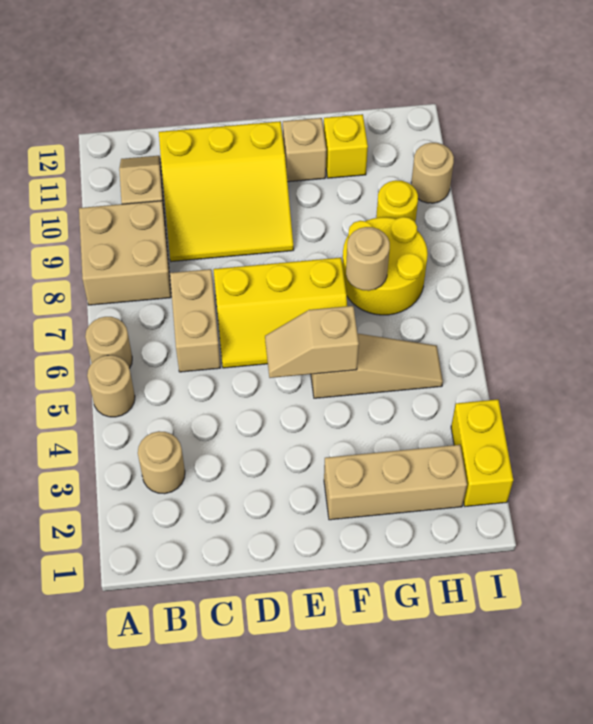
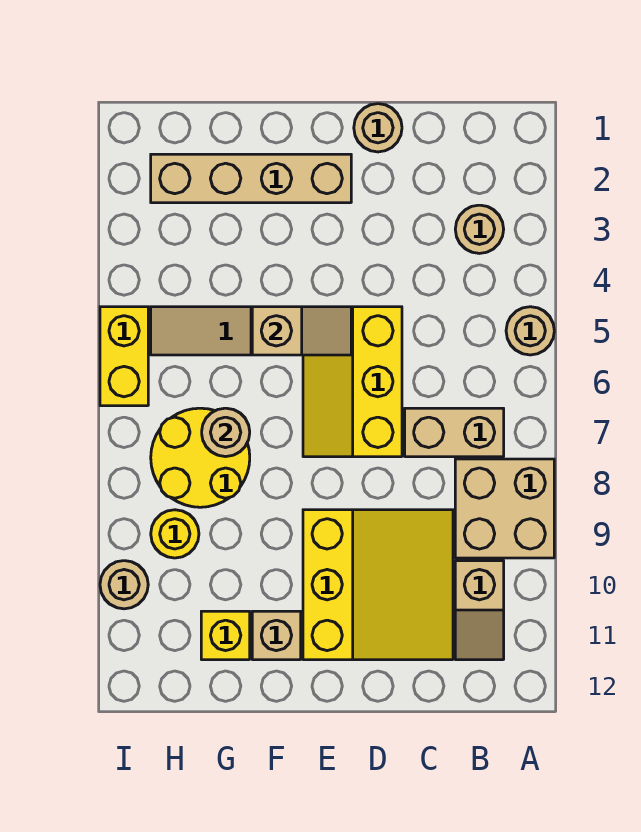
tan round brick A6 level 1 -> tan round brick D1 level 1
tan brick C6:C7 level 1 -> tan brick B7:C7 level 1
yellow slope C9:E11 level 1 top 11 -> yellow slope C9:E11 level 1 top E
yellow slope D6:F7 level 1 top 7 -> yellow slope D5:E7 level 1 top D
tan brick F2:H2 level 1 -> tan brick E2:H2 level 1
yellow brick I2:I3 level 1 -> yellow brick I5:I6 level 1

